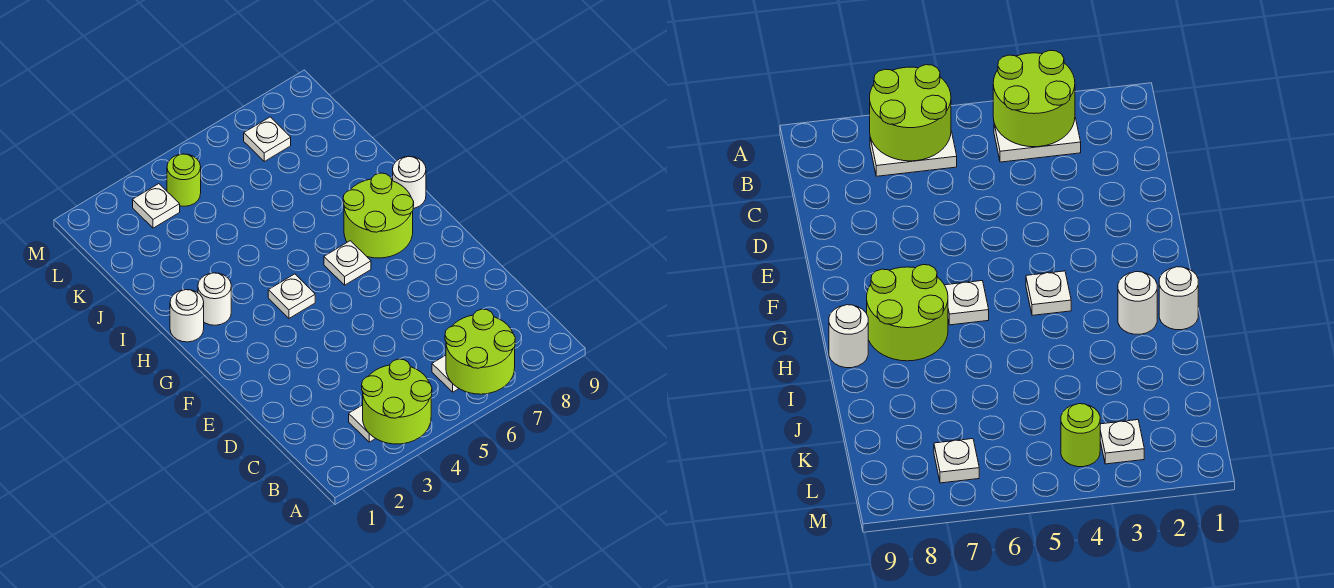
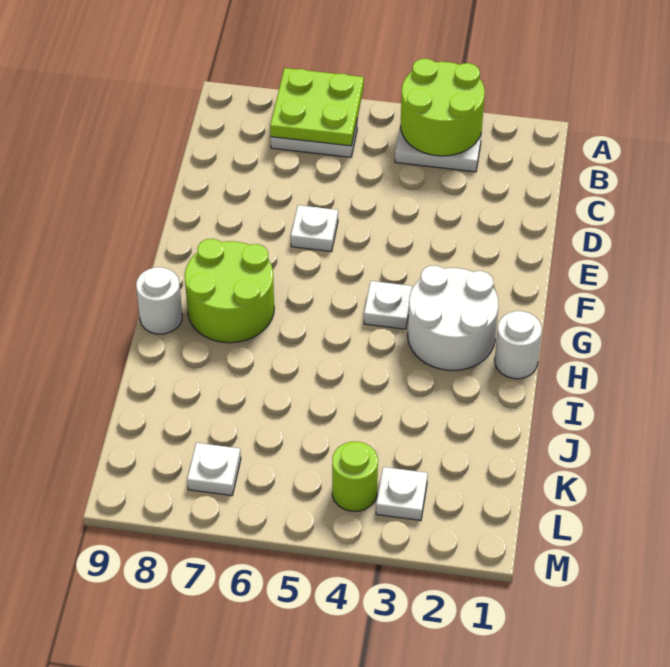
lime round brick A6:B7 level 2 -> lime plate A6:B7 level 2
white plate G6 level 1 -> white plate E6 level 1
white round brick H2 level 1 -> white round brick G2:H3 level 1

